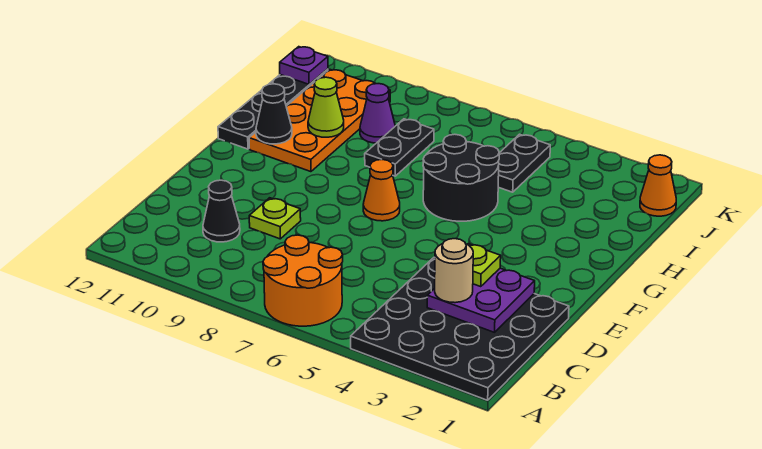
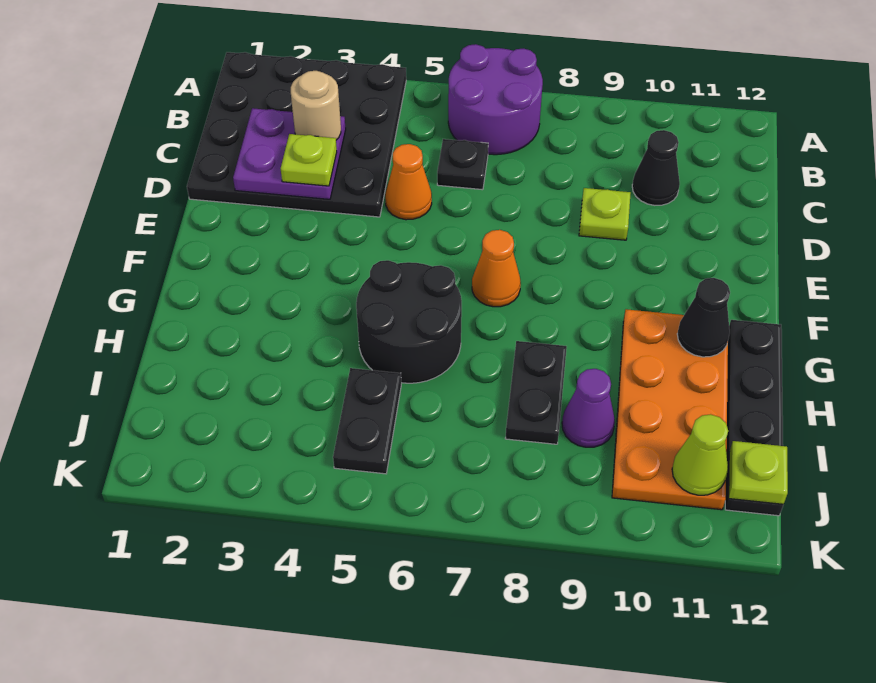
orange round brick A6:B7 level 1 -> purple round brick A6:B7 level 1
none -> black plate C6 level 1
lime cone H10 level 2 -> lime cone J11 level 2
orange cone J1 level 1 -> orange cone D5 level 1
purple plate J12 level 2 -> lime plate J12 level 2

